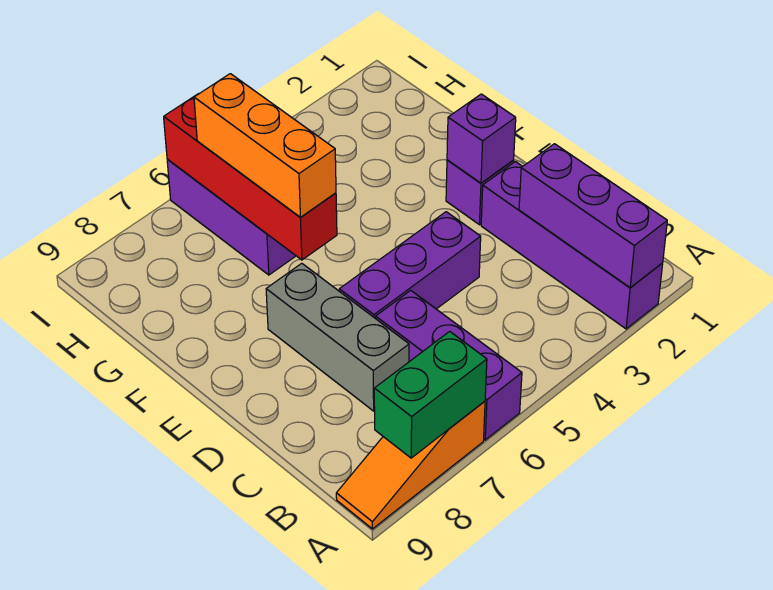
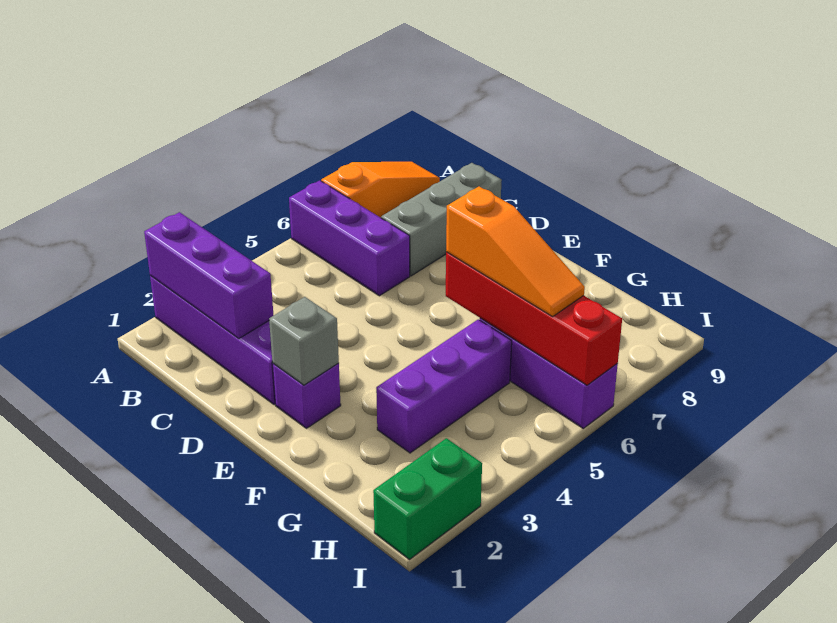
green brick A7:A8 level 2 -> green brick I1:I2 level 1
grey brick C7:E7 level 1 -> grey brick C7:C9 level 1
purple brick D4:D6 level 1 -> purple brick G3:G5 level 1
purple brick E2 level 2 -> grey brick E2 level 2
orange brick F6:H6 level 3 -> orange slope F6:H6 level 3 top F

